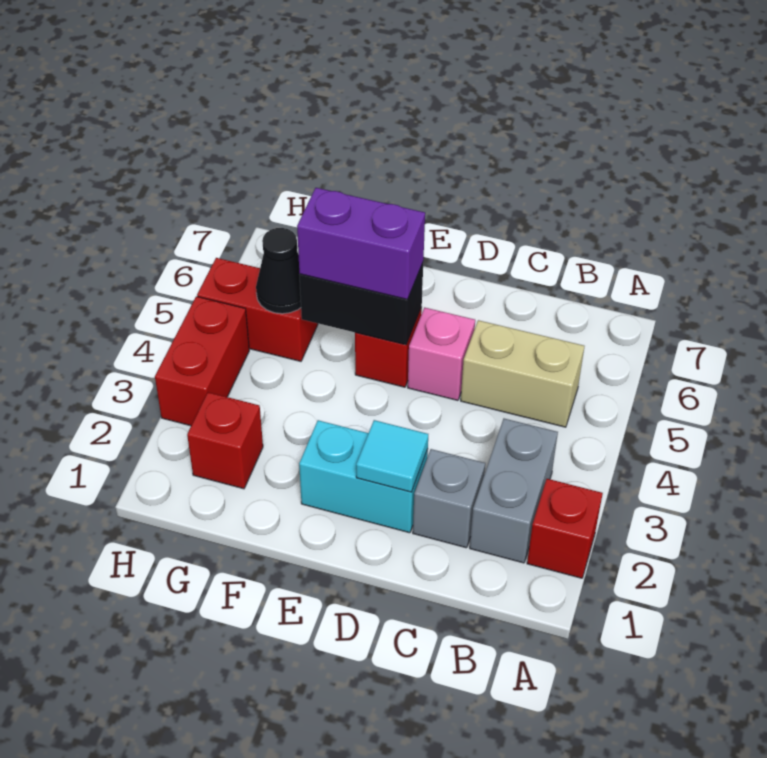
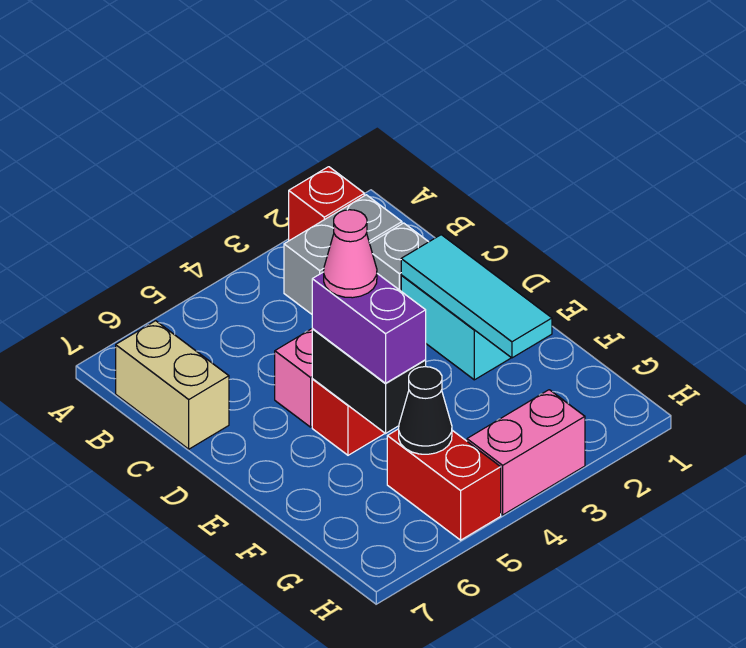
tan brick B5:C5 level 1 -> tan brick B7:C7 level 1
cyan tile D2 level 2 -> cyan tile D2:F2 level 2
none -> pink cone E5 level 4
red brick G2 level 1 -> none
red brick H3:H4 level 1 -> pink brick H3:H4 level 1

